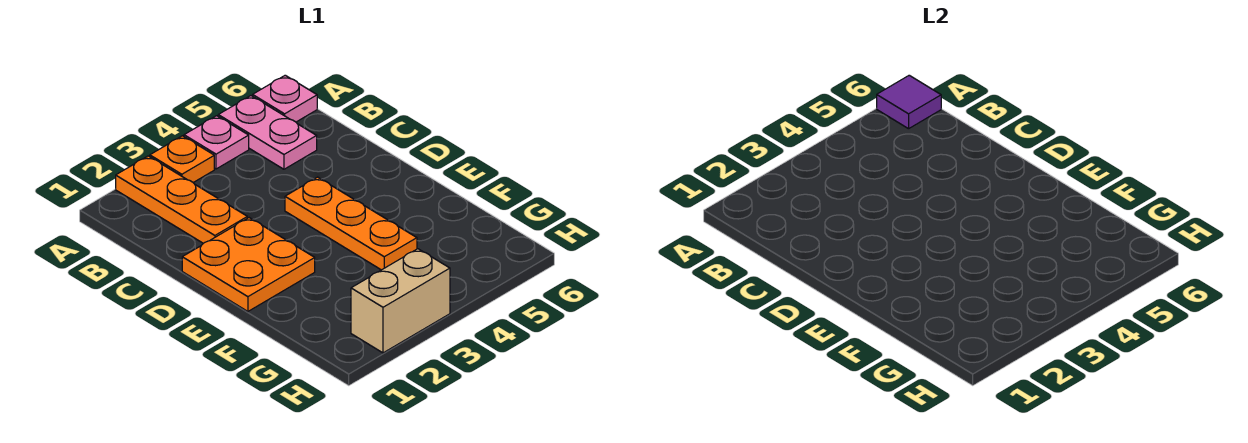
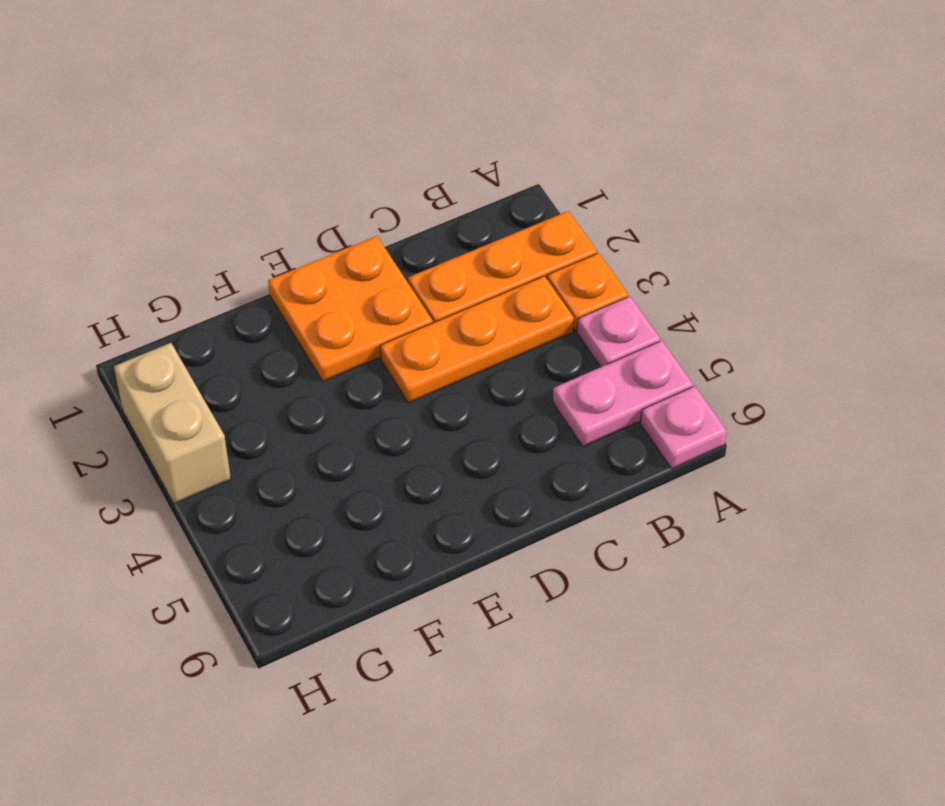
purple tile A6 level 2 -> none
orange plate D4:F4 level 1 -> orange plate B3:D3 level 1

